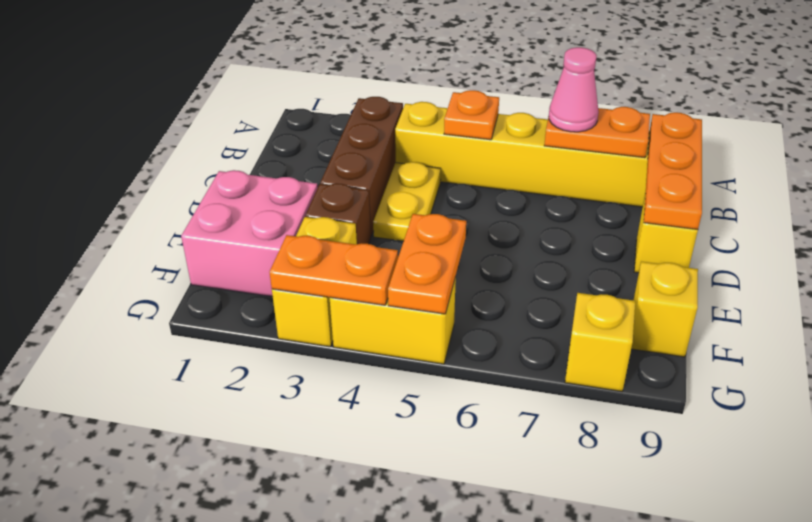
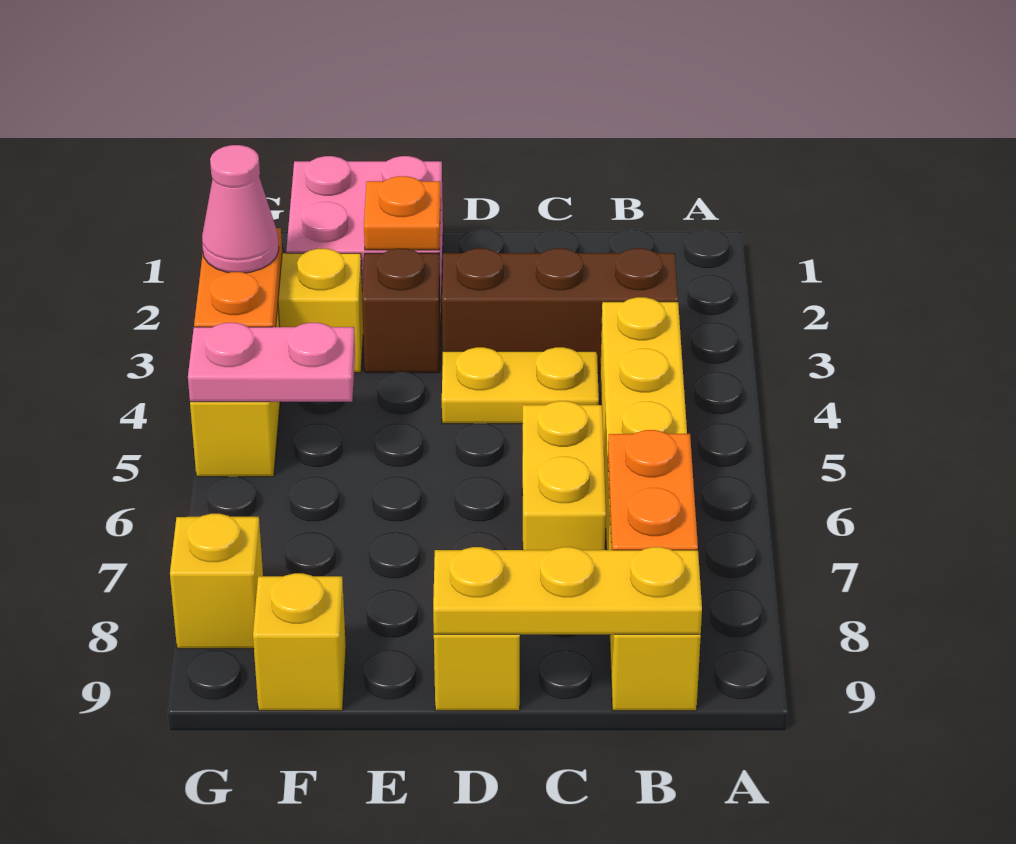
orange plate B5 level 2 -> orange plate E2 level 2
pink cone B7 level 3 -> pink cone G3 level 3
orange plate B9:D9 level 2 -> yellow plate B9:D9 level 2
none -> yellow brick C6:C7 level 1
orange plate F5:G5 level 2 -> pink plate F5:G5 level 2

